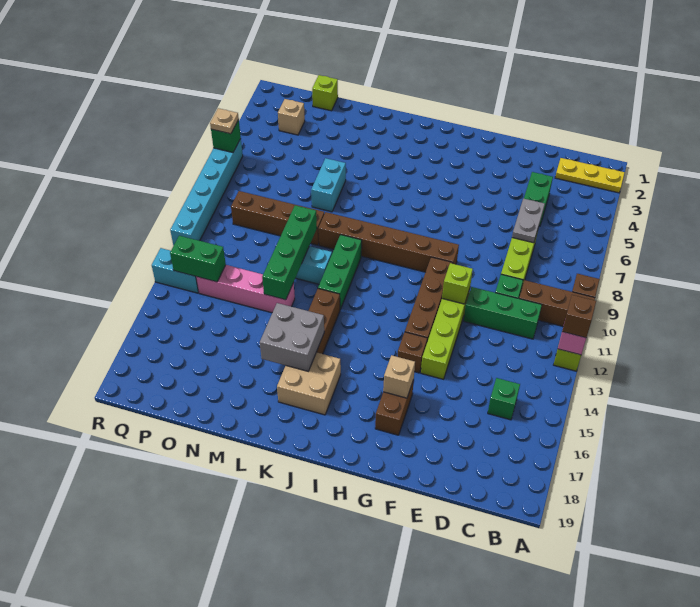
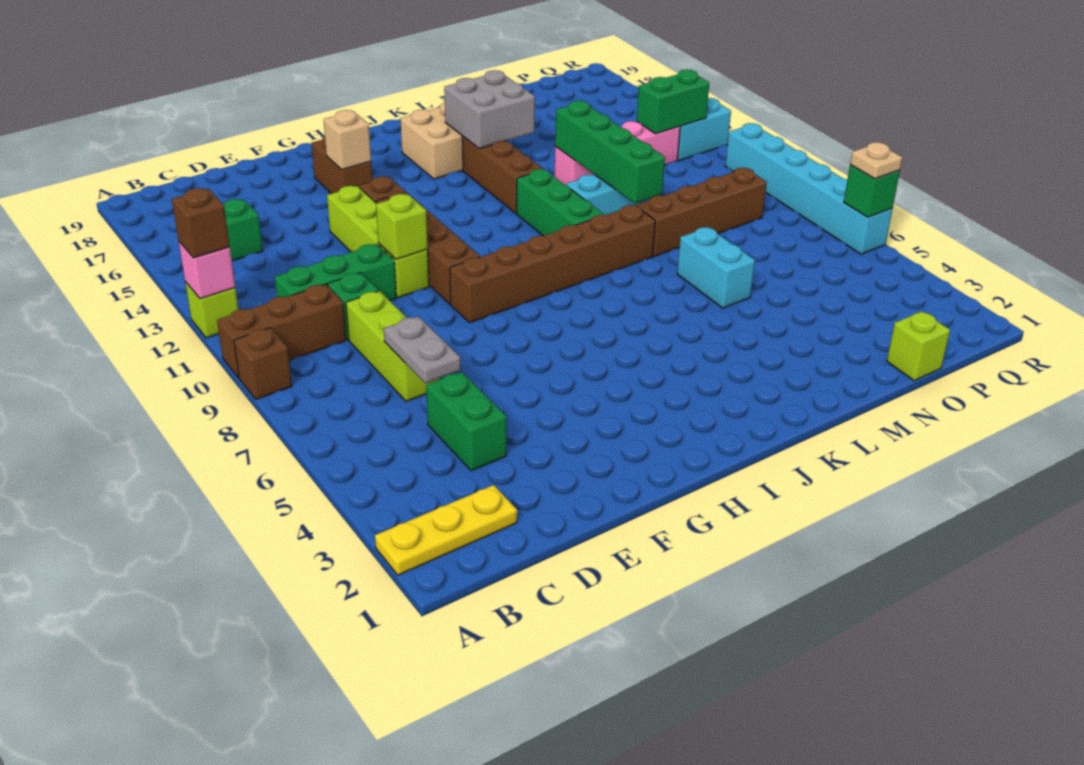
tan brick P3 level 1 -> none

